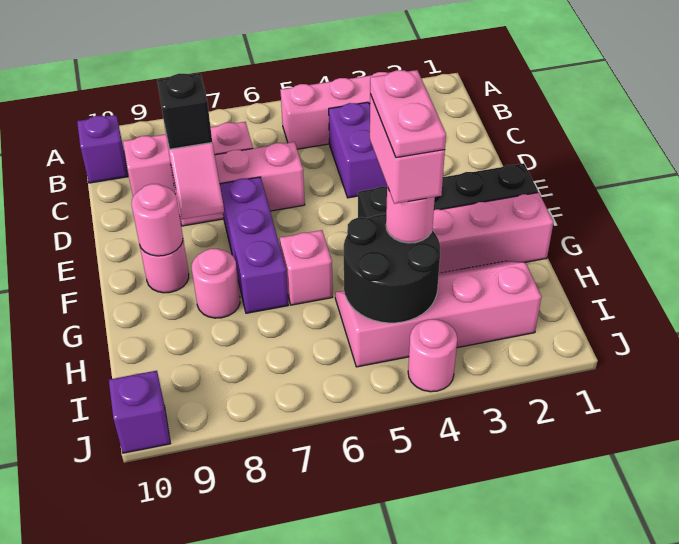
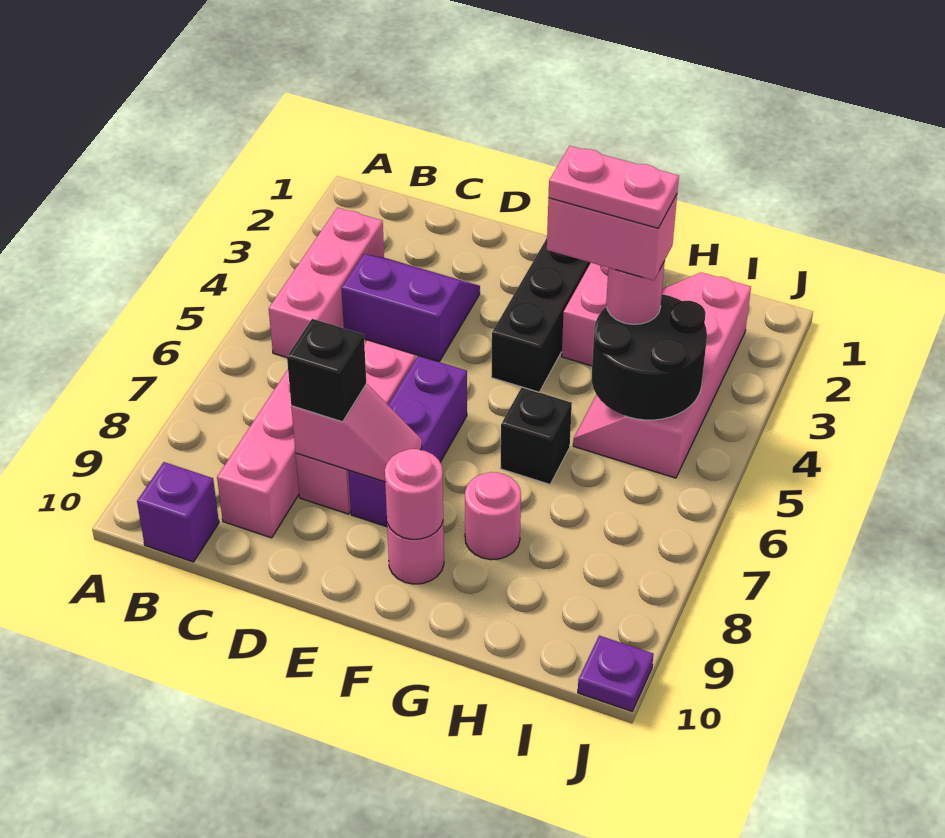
purple brick E7:G7 level 1 -> purple brick E6:E8 level 1
pink brick G6 level 1 -> black brick G6 level 1
pink round brick J4 level 1 -> none
purple brick J10 level 1 -> purple plate J10 level 1

